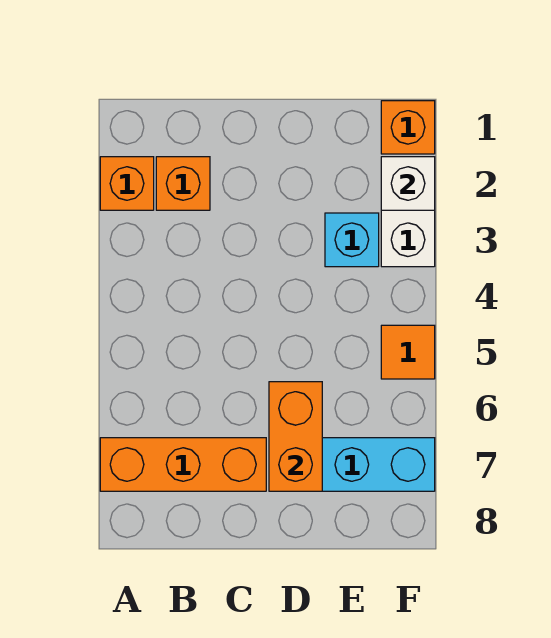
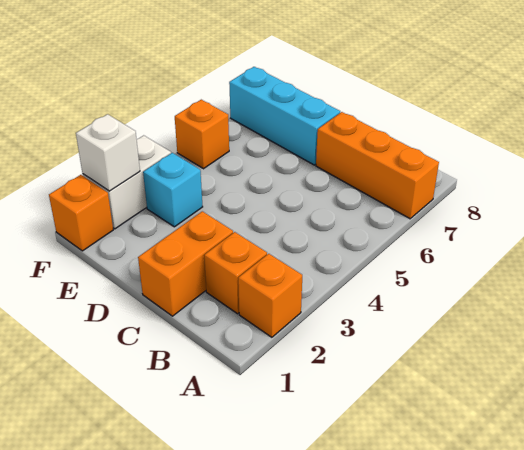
orange brick D6:D7 level 2 -> orange brick C1:C2 level 1
orange tile F5 level 1 -> orange brick F5 level 1

